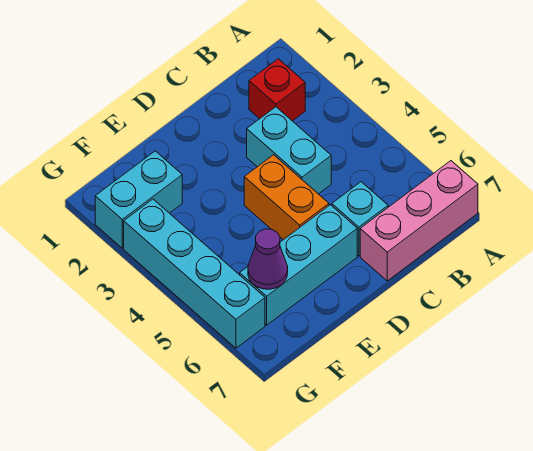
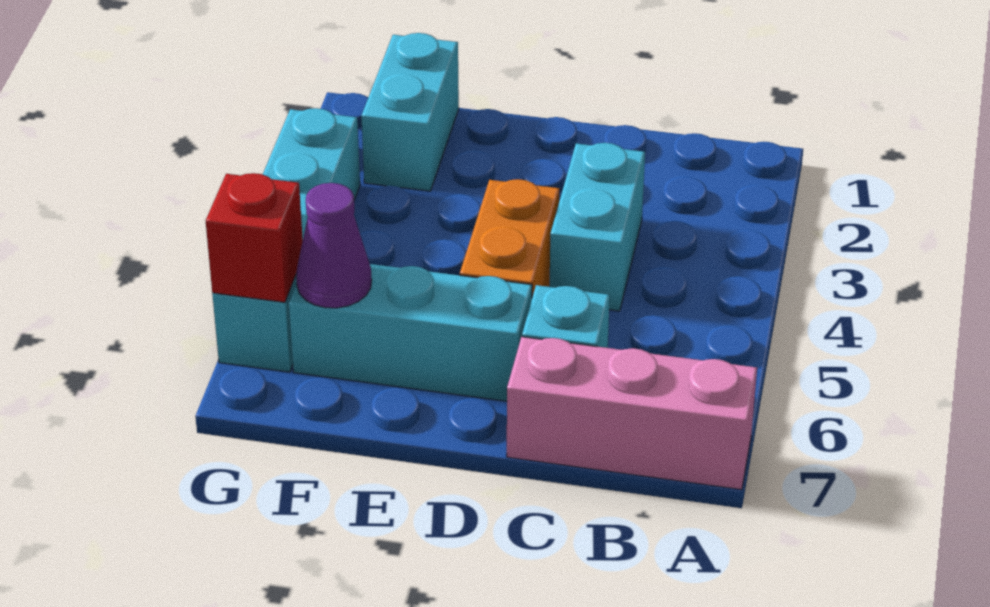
red brick B2 level 1 -> red brick G6 level 2
cyan brick F2:G2 level 1 -> cyan brick F1:F2 level 1

